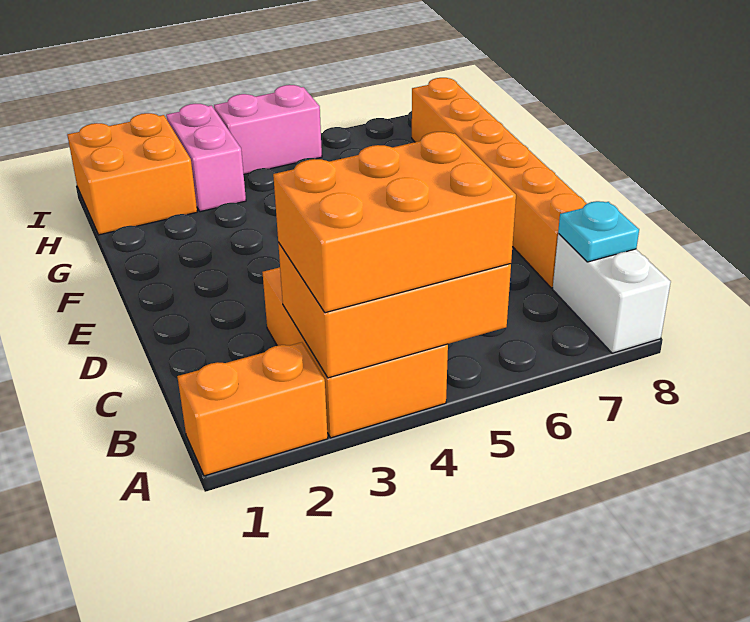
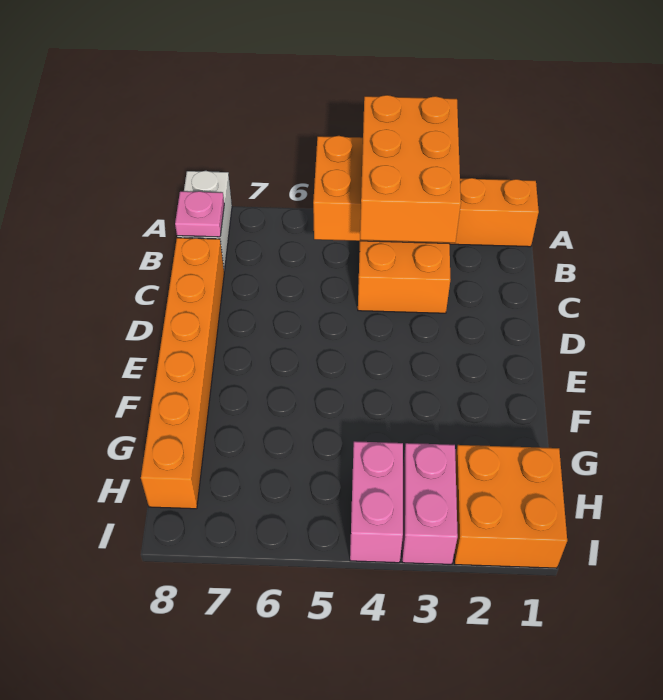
orange brick A3:B5 level 3 -> orange brick A3:C4 level 3
cyan plate B8 level 2 -> pink plate B8 level 2
pink brick I4:I5 level 1 -> pink brick H4:I4 level 1

